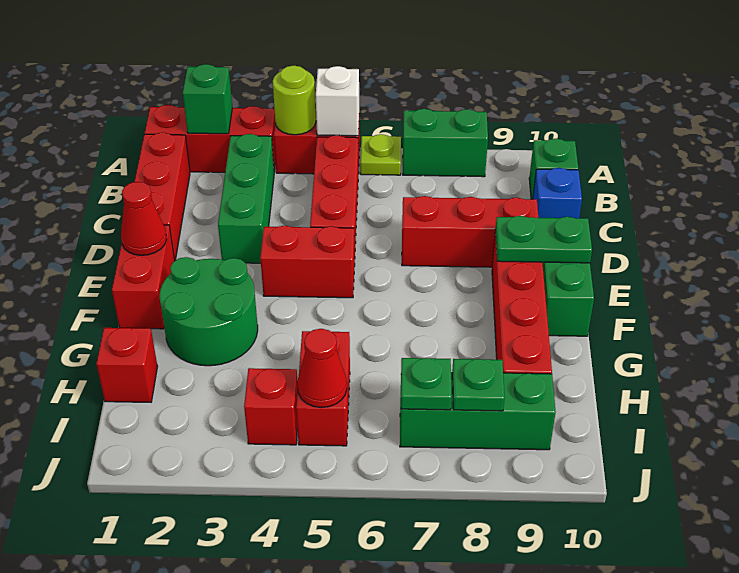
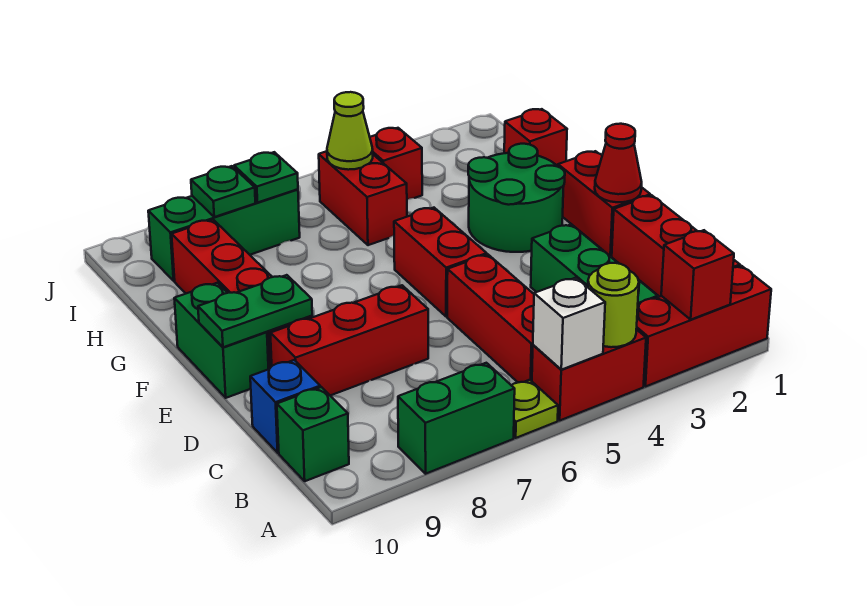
green brick A2 level 2 -> red brick A2 level 2
red brick E4:E5 level 1 -> red brick E5:F5 level 1
red cone I5 level 2 -> lime cone I5 level 2

